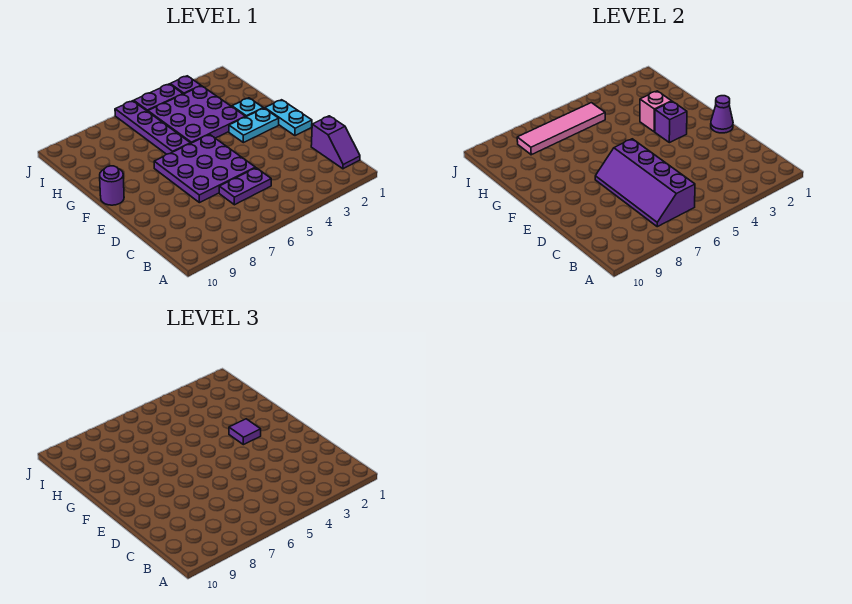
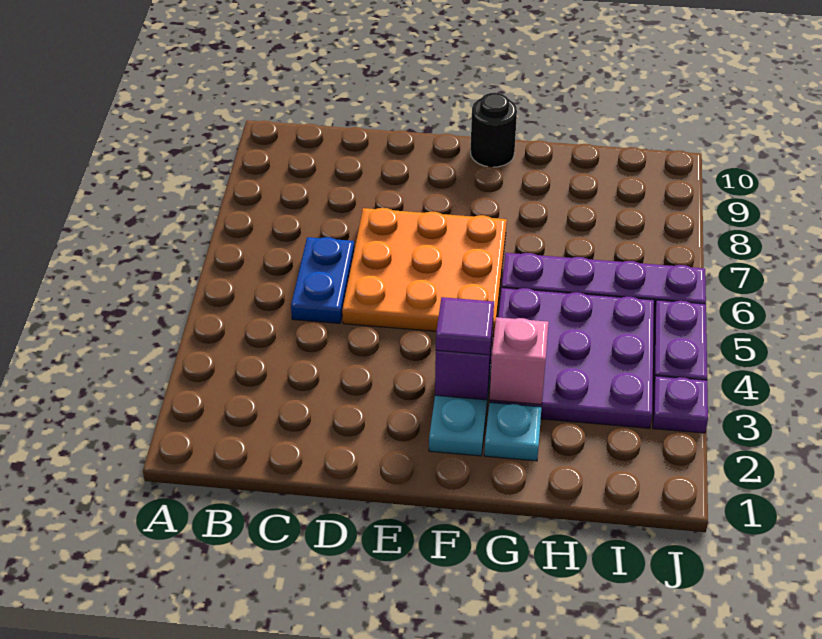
purple slope B1:C1 level 1 top C -> none
purple slope B6:E7 level 2 top 6 -> none
purple plate C5:C6 level 1 -> blue plate C5:C6 level 1
purple plate D5:F7 level 1 -> orange plate D5:F7 level 1
cyan plate E1:F1 level 1 -> none
purple cone E1 level 2 -> none
purple round brick F10 level 1 -> black round brick F10 level 1
pink tile I5:I8 level 2 -> none

